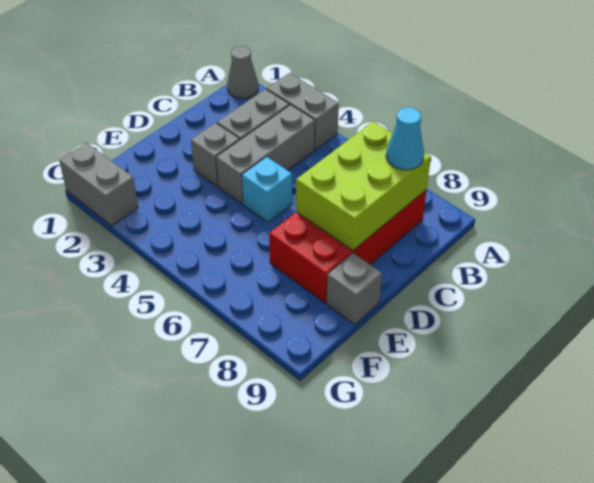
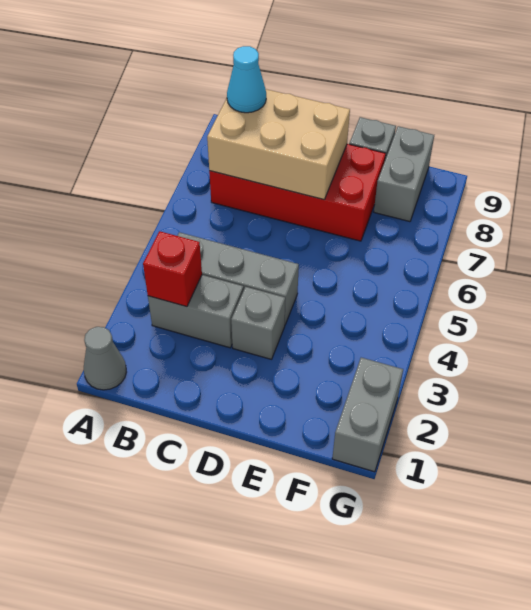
grey brick A3:A4 level 1 -> grey brick F8:F9 level 1
none -> red brick B3 level 2
lime brick B7:D8 level 2 -> tan brick B7:D8 level 2
cyan brick D5 level 1 -> none

